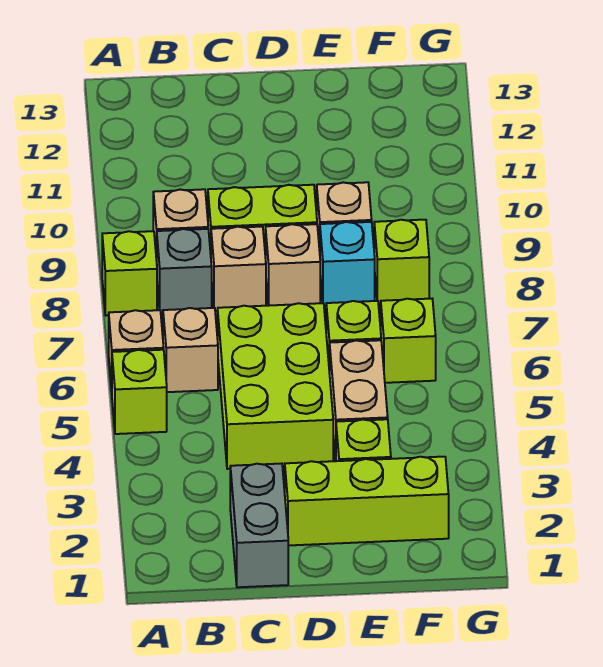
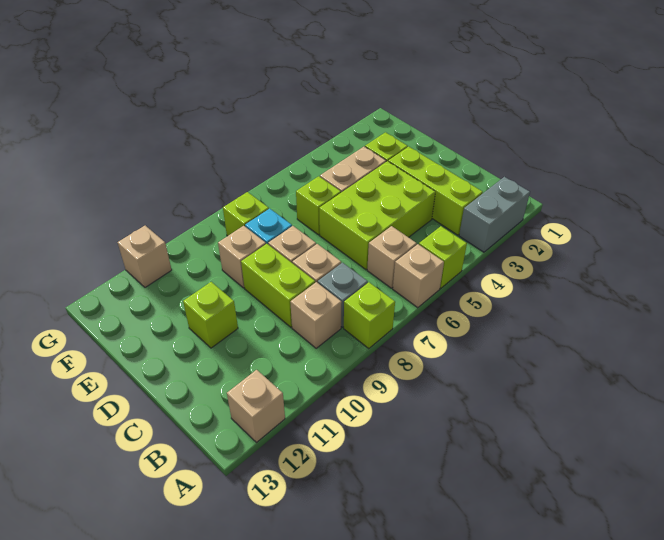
none -> tan brick A12 level 1
grey brick C1:C2 level 1 -> grey brick A2:A3 level 1
lime brick D2:F2 level 1 -> lime brick B3:D3 level 1
lime brick F6 level 1 -> lime brick D11 level 1
none -> tan brick G11 level 1

